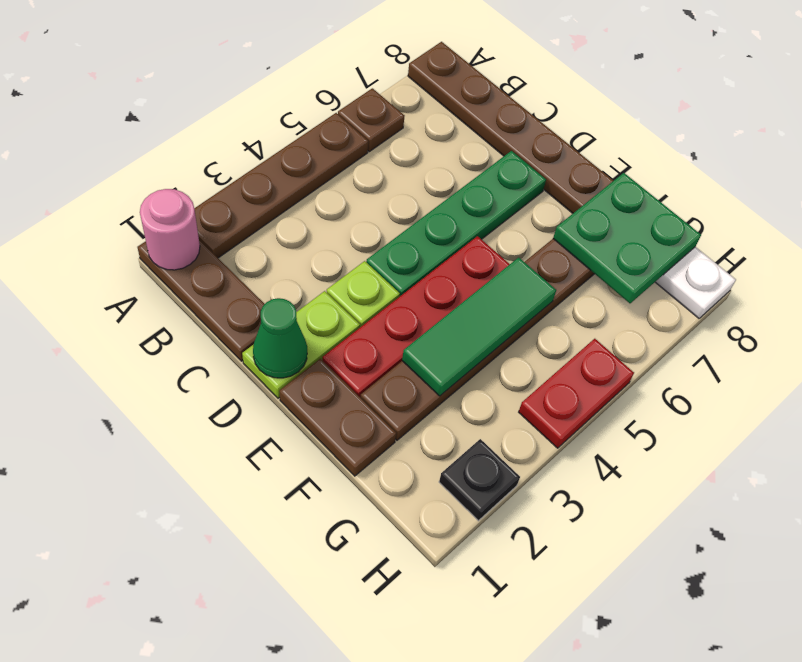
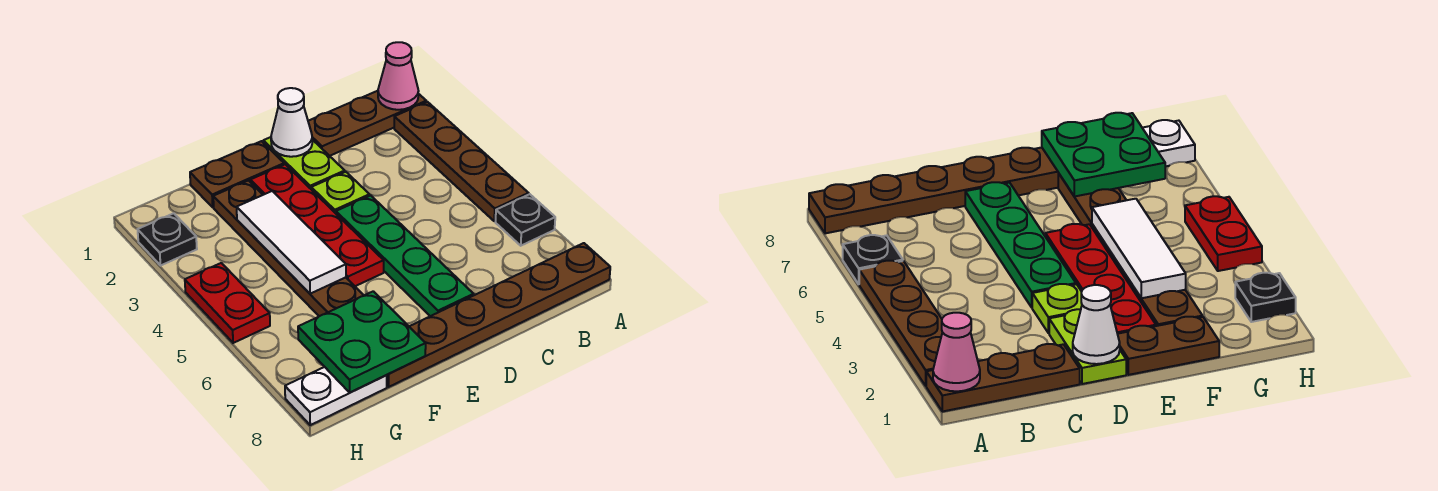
pink round brick A1 level 2 -> pink cone A1 level 2
brown plate A6 level 1 -> black plate A6 level 1
green cone D1 level 2 -> white cone D1 level 2
green tile F3:F5 level 2 -> white tile F3:F5 level 2

